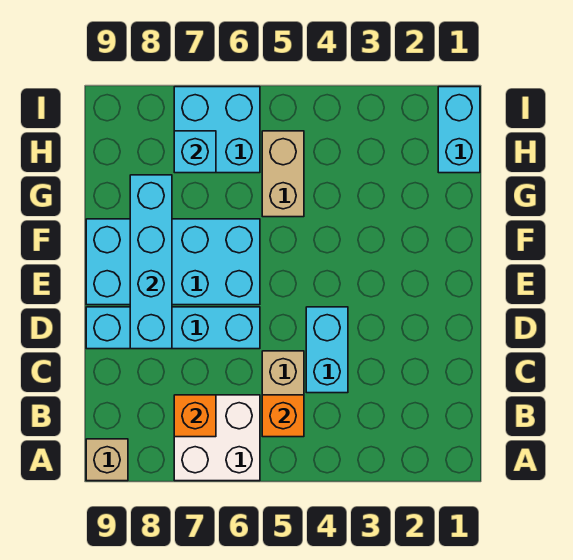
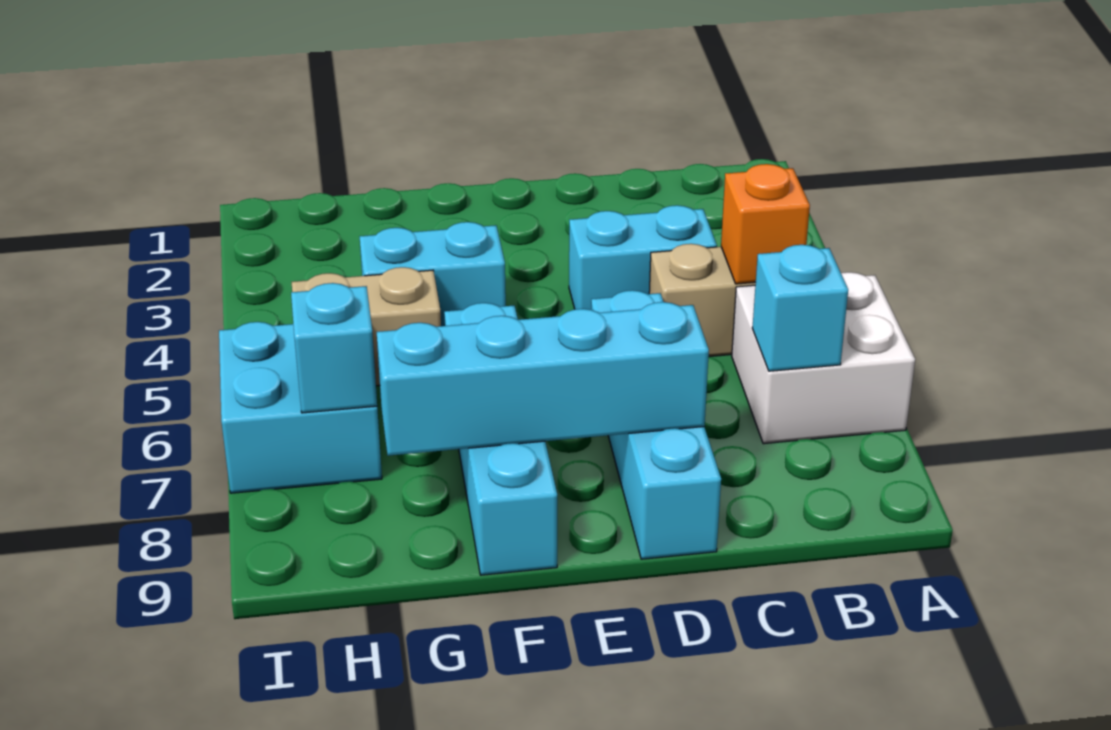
tan brick A9 level 1 -> none
orange brick B7 level 2 -> cyan brick B7 level 2
cyan brick E6:F9 level 1 -> cyan brick F6:F9 level 1
cyan brick H1:I1 level 1 -> cyan brick F4:G4 level 1

